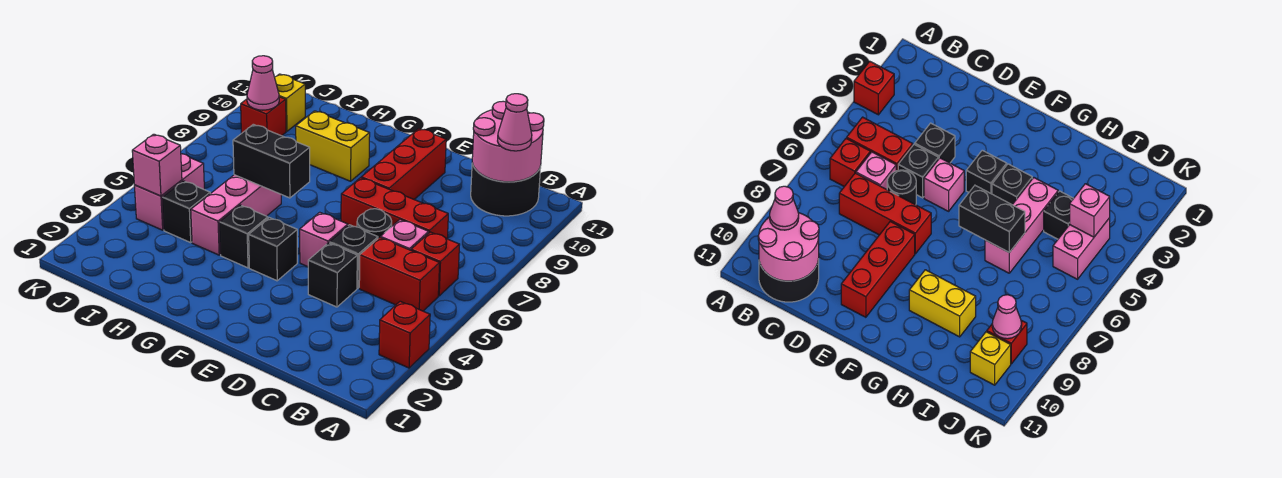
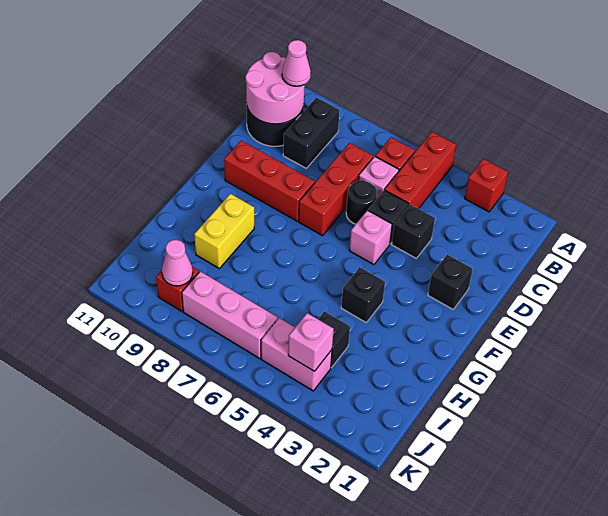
red brick B5:C5 level 1 -> red brick A5:C5 level 1
black brick F4 level 1 -> black brick E2 level 1
black brick G6:H6 level 2 -> black brick B9:C9 level 1
pink brick H4:H6 level 1 -> pink brick J6:J8 level 1
yellow brick J10 level 1 -> none

